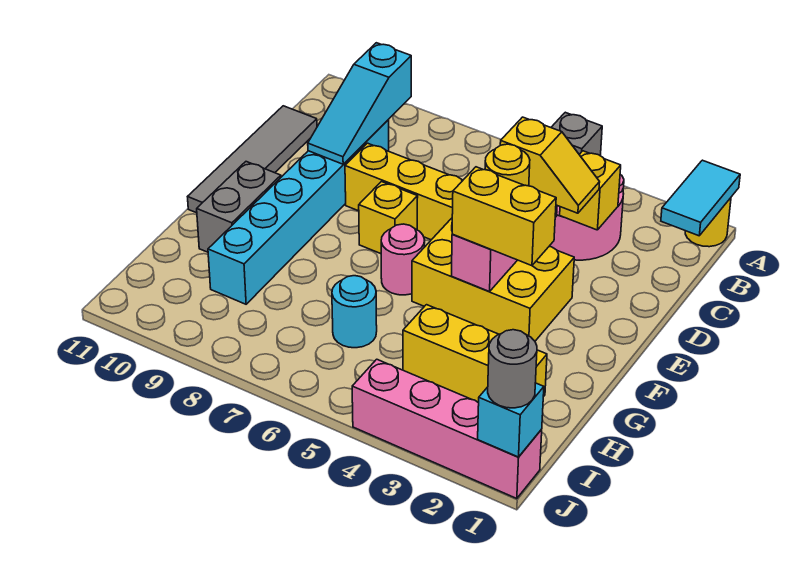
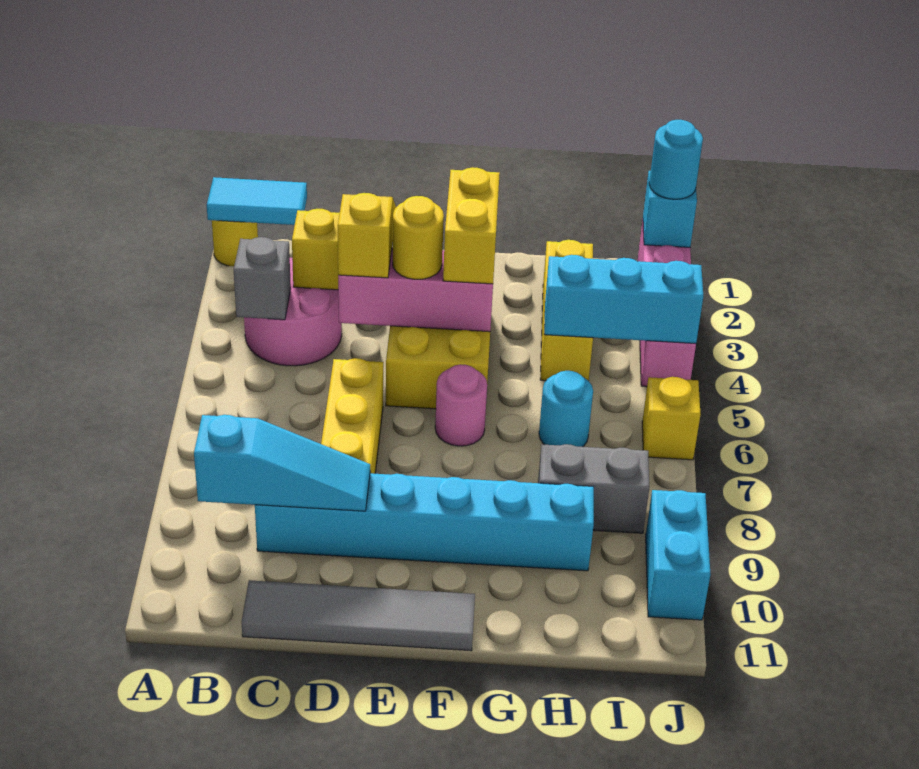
yellow brick E7 level 1 -> yellow brick J6 level 1
grey brick F10:G10 level 1 -> grey brick H8:I8 level 1
none -> cyan brick H4:J4 level 2
grey round brick J1 level 3 -> cyan round brick J1 level 3
none -> cyan brick J9:J10 level 1

